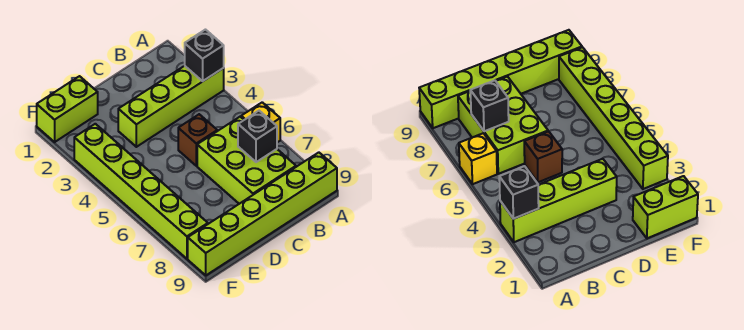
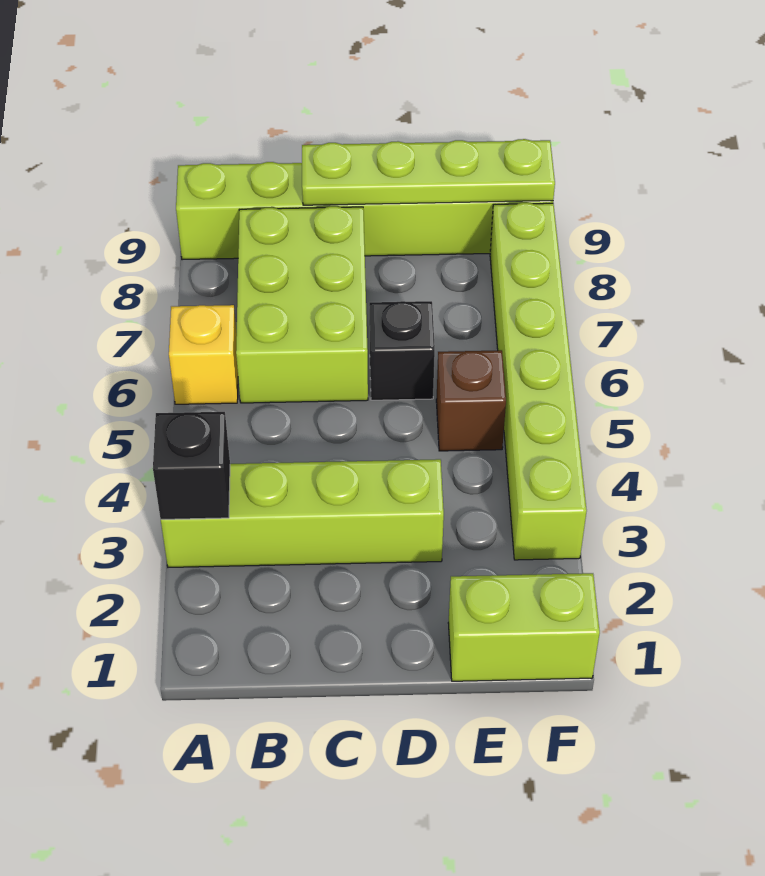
black brick B7 level 2 -> black brick D6 level 1
brown brick C5 level 1 -> brown brick E5 level 1
none -> lime plate C9:F9 level 2

